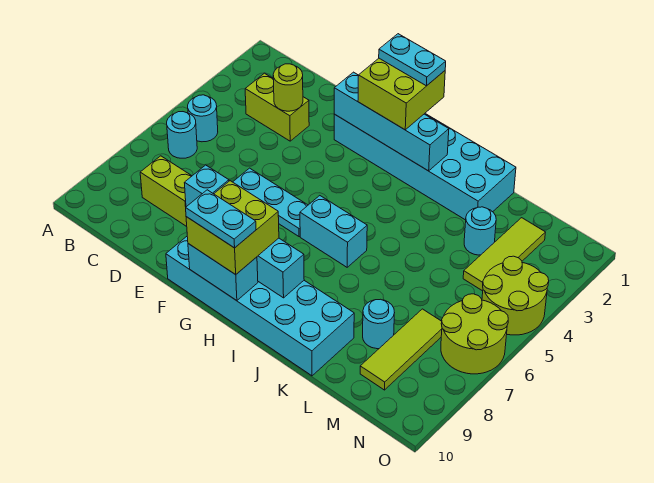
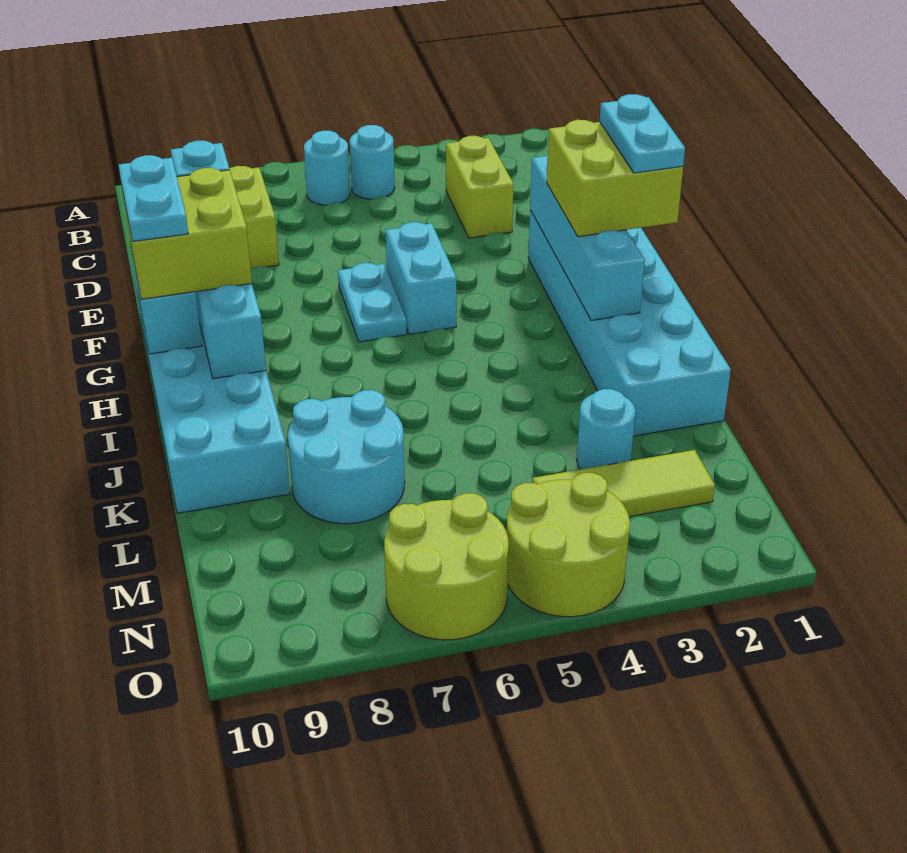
lime round brick D3 level 2 -> none
cyan plate E6:G6 level 1 -> cyan plate F6:G6 level 1
cyan brick H6:I6 level 1 -> cyan brick F5:G5 level 1
cyan round brick L8 level 1 -> cyan round brick K7:L8 level 1
lime tile M7:M9 level 1 -> none

